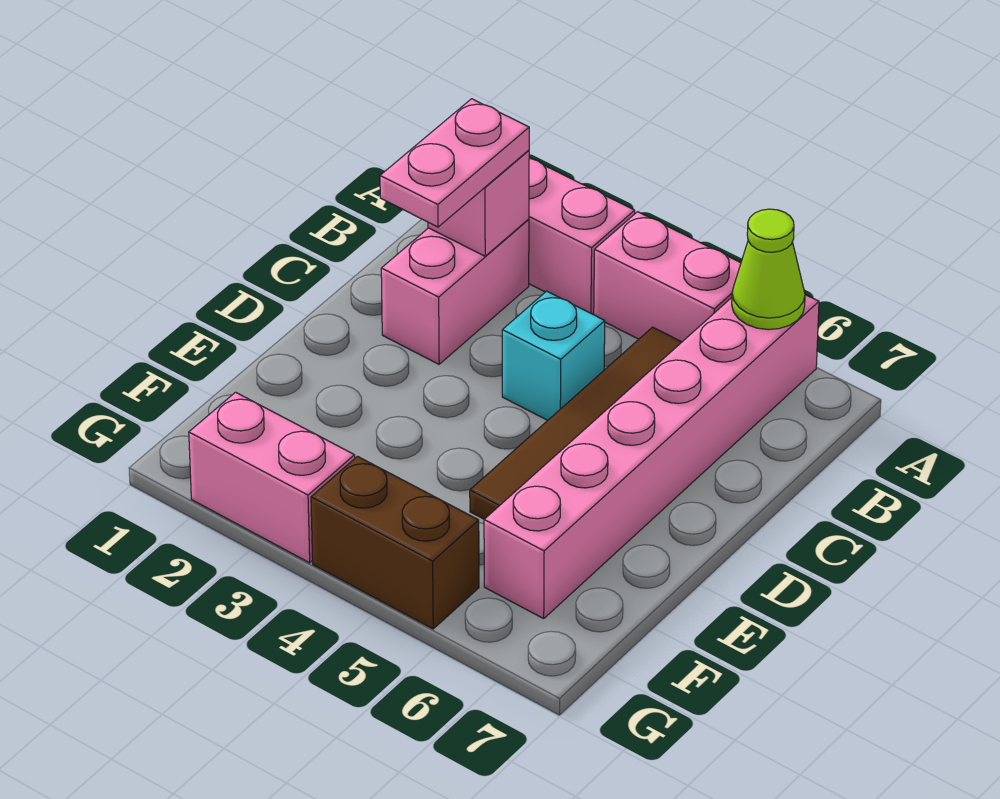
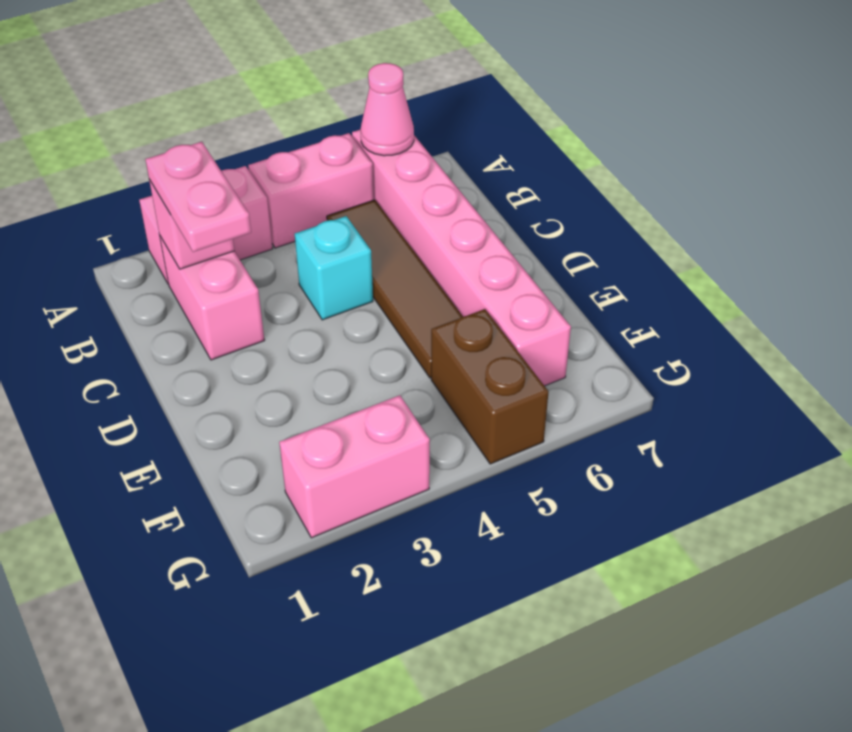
lime cone A6 level 2 -> pink cone A6 level 2
brown brick G4:G5 level 1 -> brown brick F5:G5 level 1

